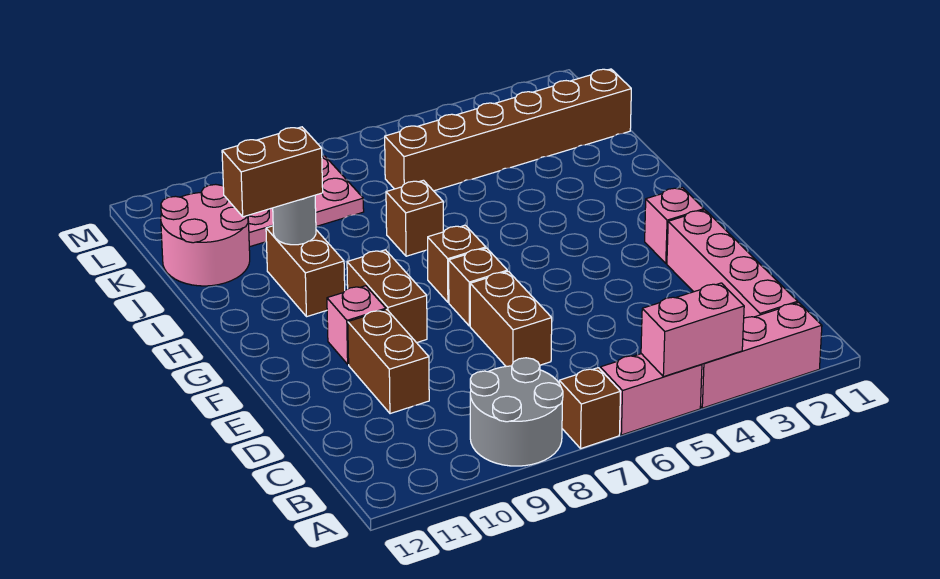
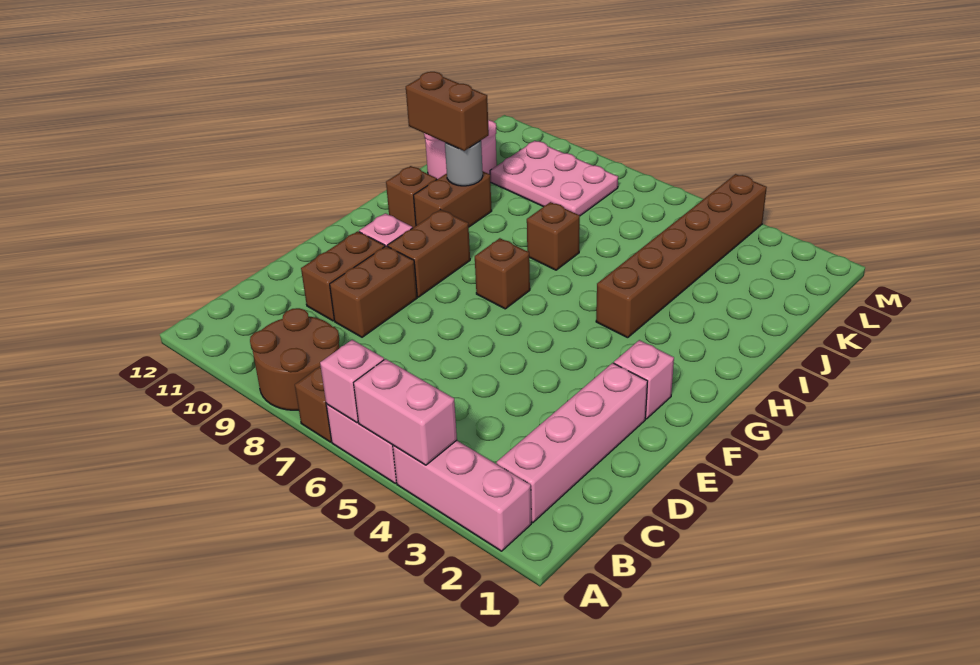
none -> pink brick A6 level 2
grey round brick A8:B9 level 1 -> brown round brick A8:B9 level 1
brown brick D7:E7 level 1 -> brown brick D9:E9 level 1
brown brick F7 level 1 -> brown brick H11 level 1
brown brick K1:K6 level 1 -> brown brick H4:M4 level 1

